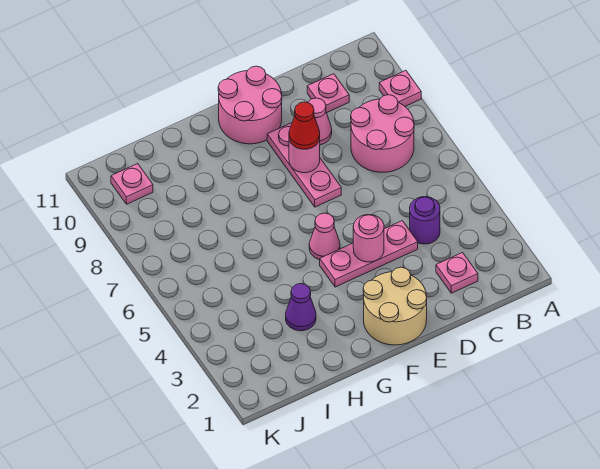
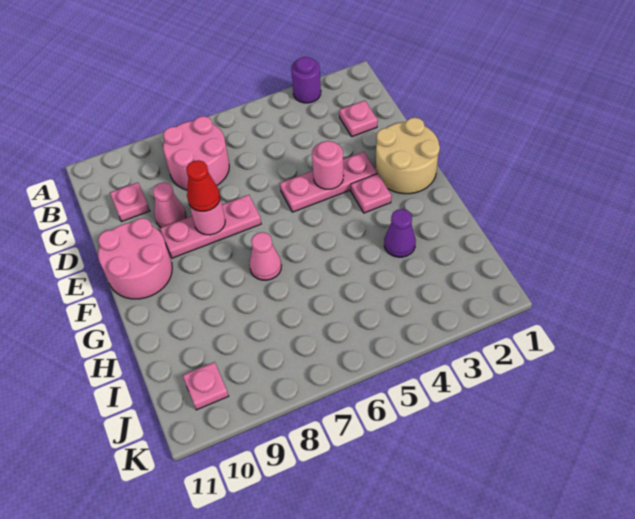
pink plate A9 level 1 -> pink plate F3 level 1
purple round brick C4 level 1 -> purple round brick A3 level 1
pink plate D4:F4 level 1 -> pink plate E3:E5 level 1
pink cone F5 level 1 -> pink cone G7 level 1

